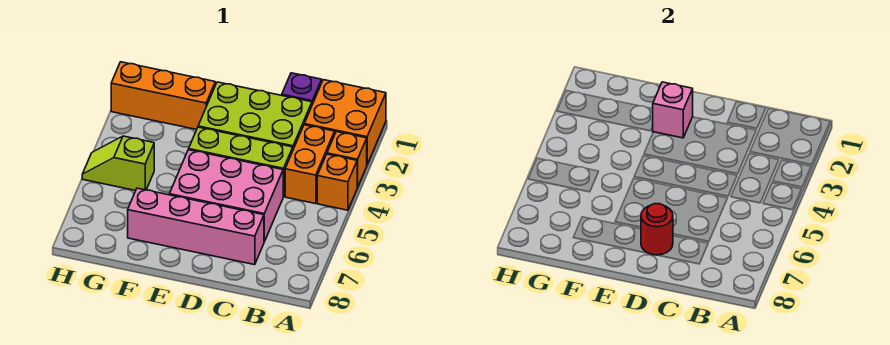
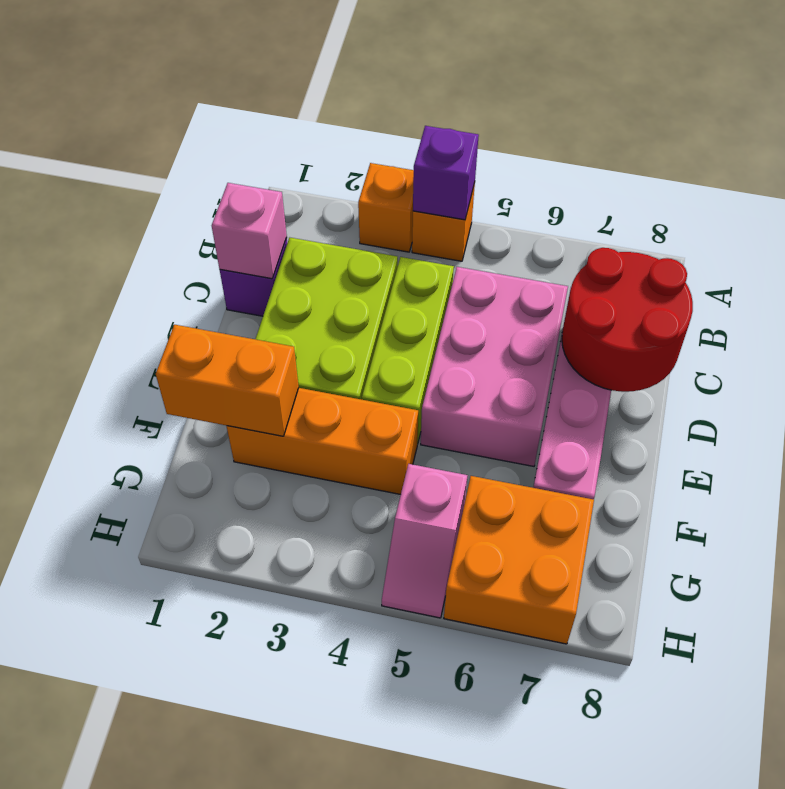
orange brick A1:B2 level 1 -> orange brick G6:H7 level 1
none -> purple brick A4 level 2
orange brick B3:B4 level 1 -> orange brick F1:F2 level 2
red round brick D7 level 2 -> red round brick C7:D8 level 2
pink brick E2 level 2 -> pink brick C1 level 2
orange brick F2:H2 level 1 -> orange brick F2:F4 level 1
lime slope G5:H5 level 1 top G -> pink slope G5:H5 level 1 top G

